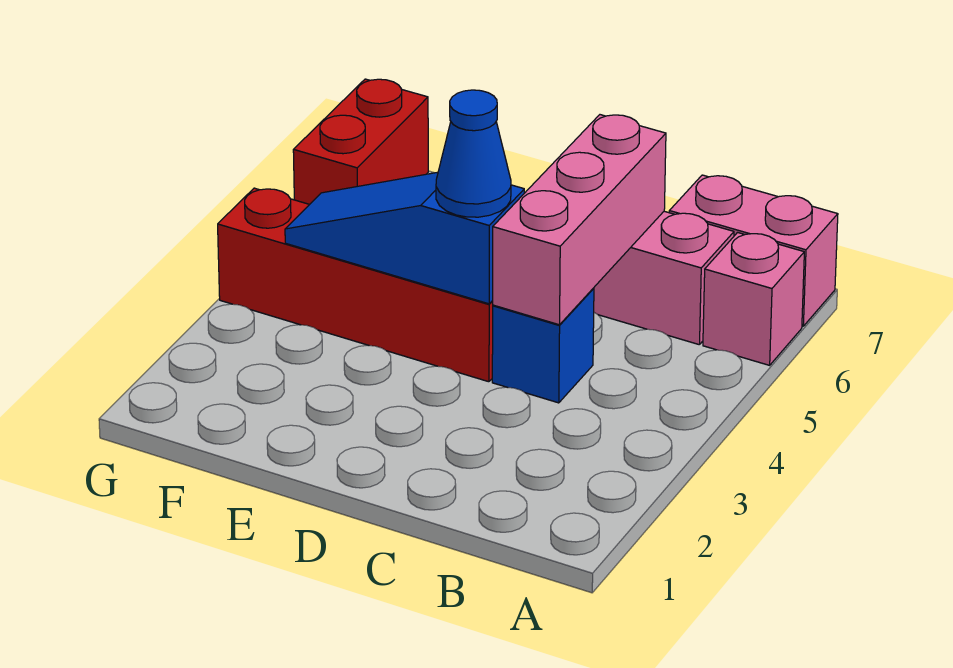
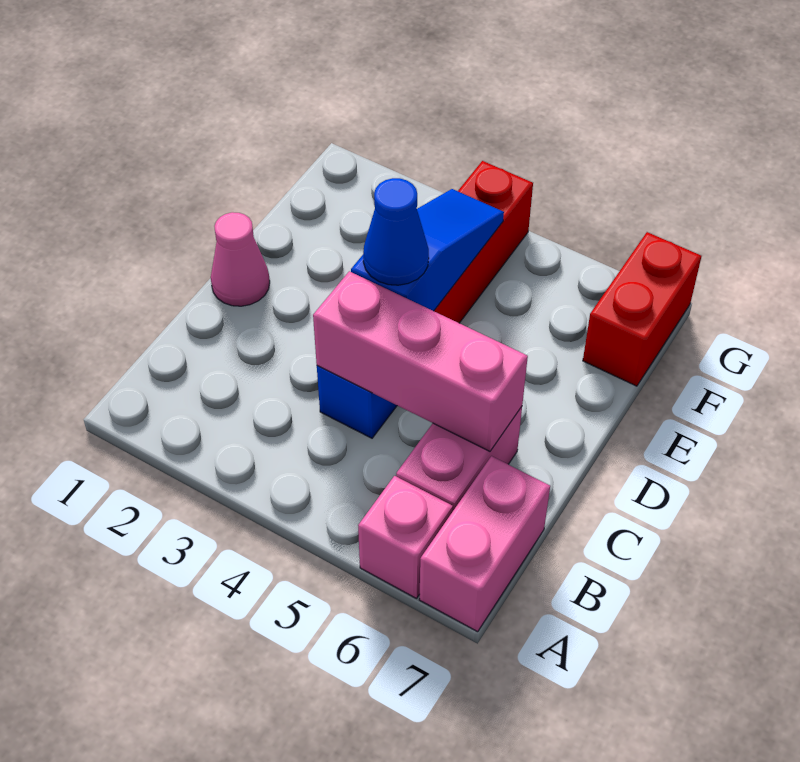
none -> pink cone D1 level 1
red brick G6:G7 level 1 -> red brick F7:G7 level 1

